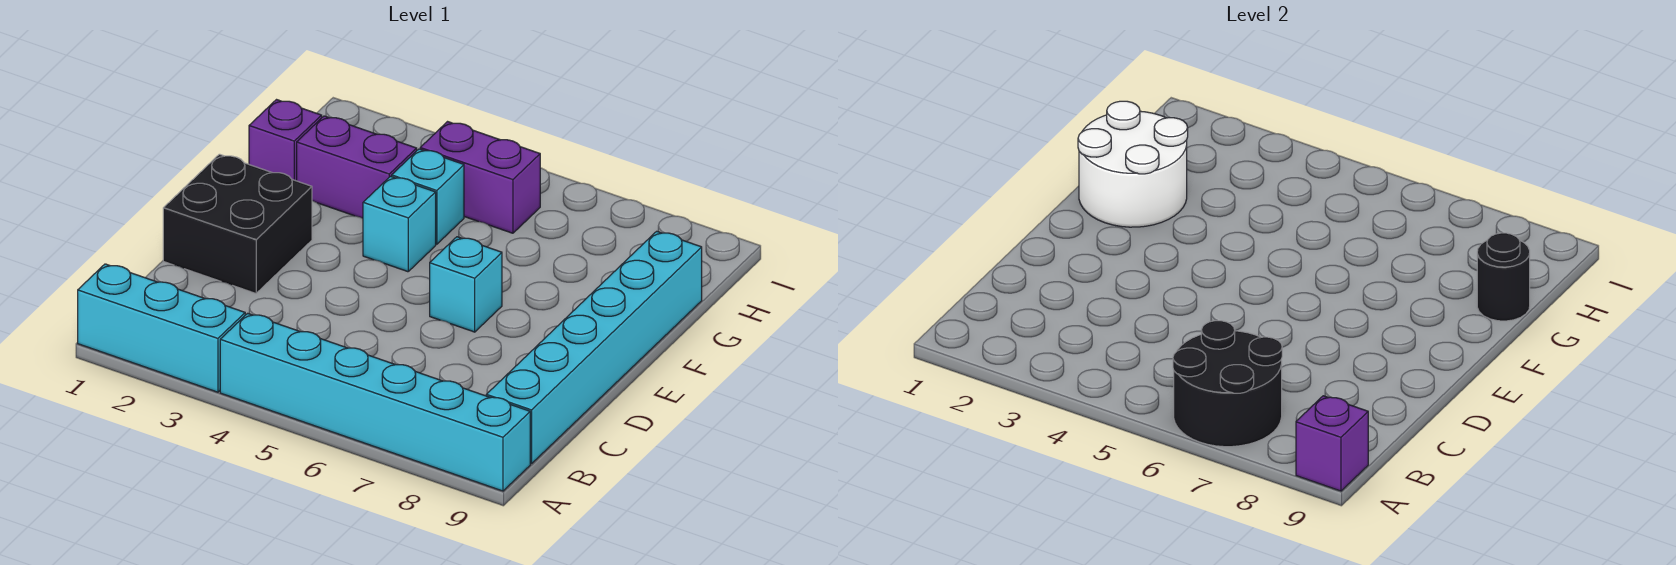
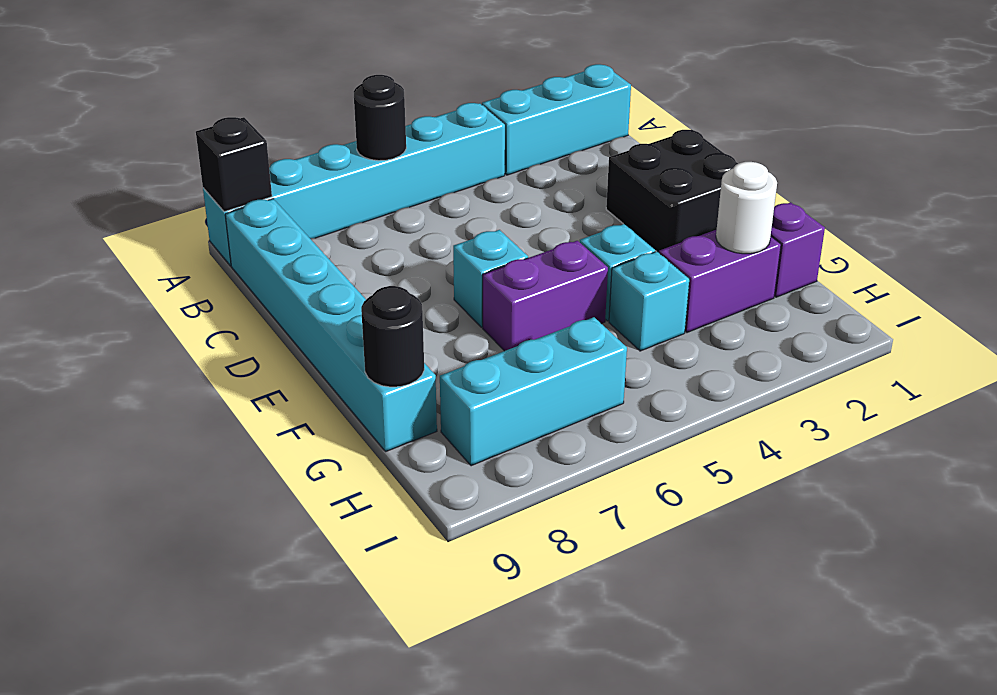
black round brick A6:B7 level 2 -> black round brick A6 level 2
purple brick A9 level 2 -> black brick A9 level 2
white round brick F1:G2 level 2 -> white round brick G2 level 2
purple brick H4:H5 level 1 -> purple brick F5:F6 level 1
none -> cyan brick H6:H8 level 1

